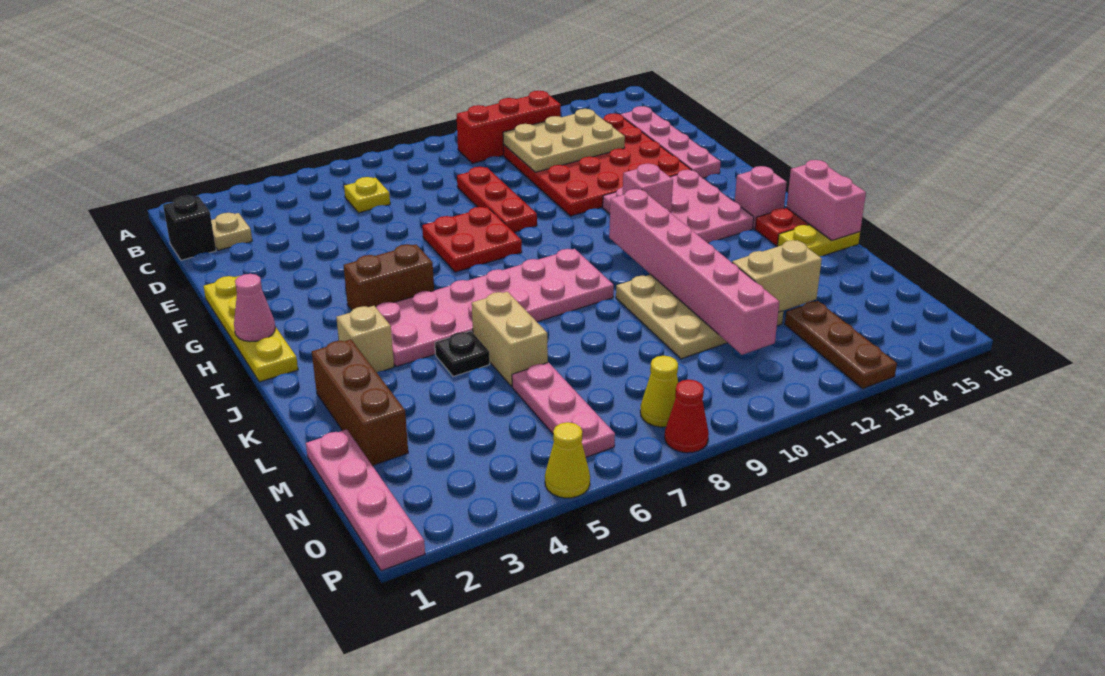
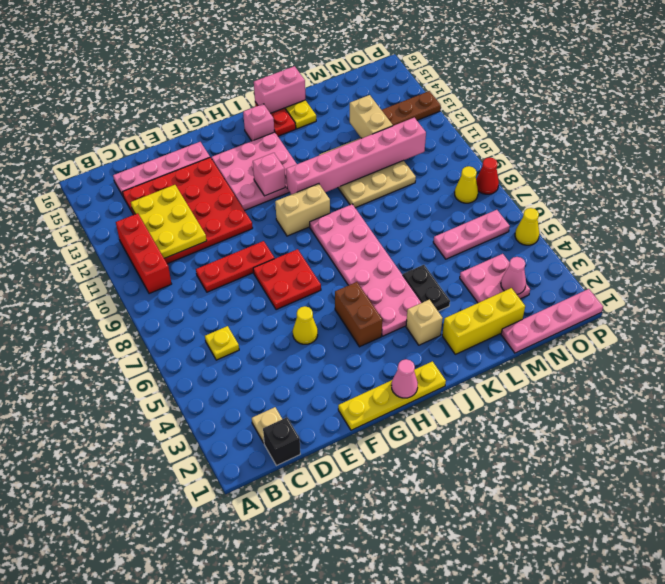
tan plate C11:D13 level 2 -> yellow plate C11:D13 level 2
none -> yellow cone F5 level 1
brown brick K2:M2 level 1 -> yellow brick K2:M2 level 1
black plate K5 level 1 -> black plate K4:K5 level 1
tan brick K6:L6 level 1 -> tan brick H10:I10 level 1
none -> pink plate M3:N4 level 1
none -> pink cone N3 level 2

